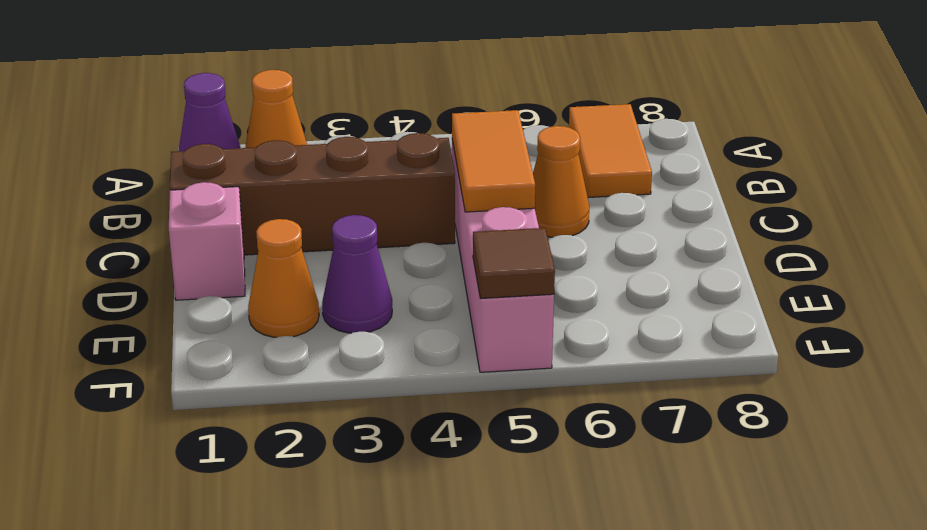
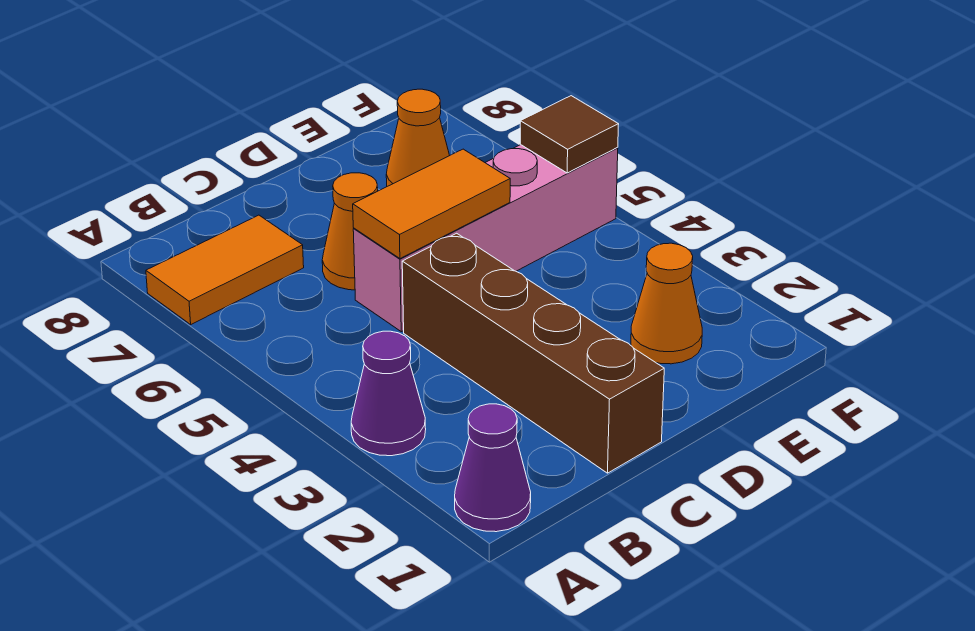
orange cone A2 level 1 -> orange cone E7 level 1
pink brick D1 level 1 -> none
purple cone E3 level 1 -> purple cone A3 level 1

